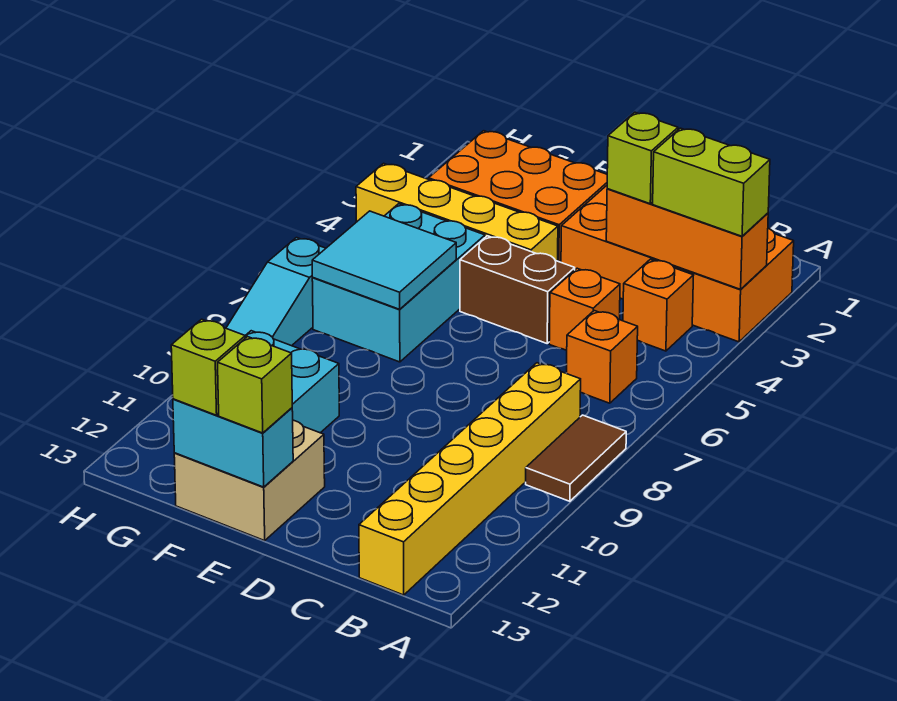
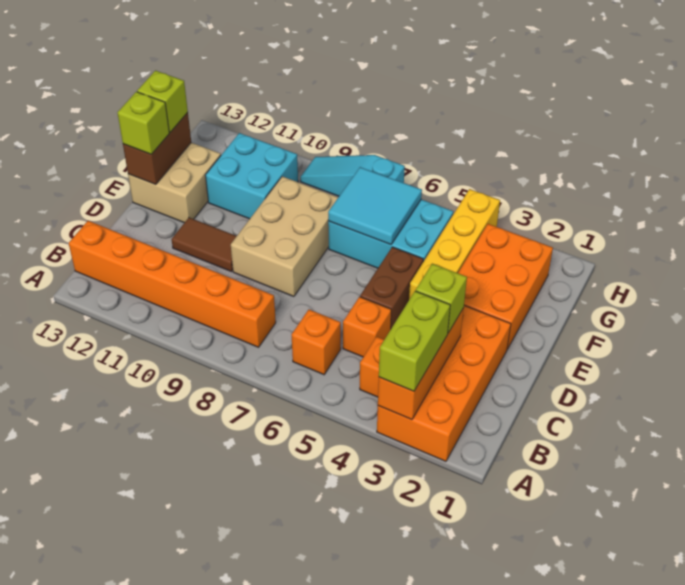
brown tile A8:A9 level 1 -> brown tile D10:D11 level 1
yellow brick B8:B13 level 1 -> orange brick B8:B13 level 1
none -> tan brick D8:F9 level 1
cyan brick E13:F13 level 2 -> brown brick E13:F13 level 2

